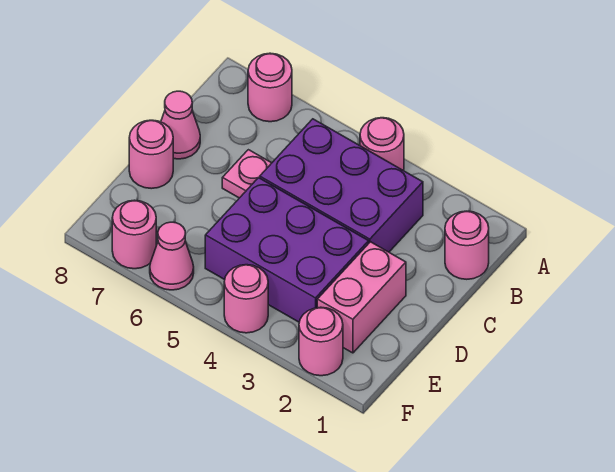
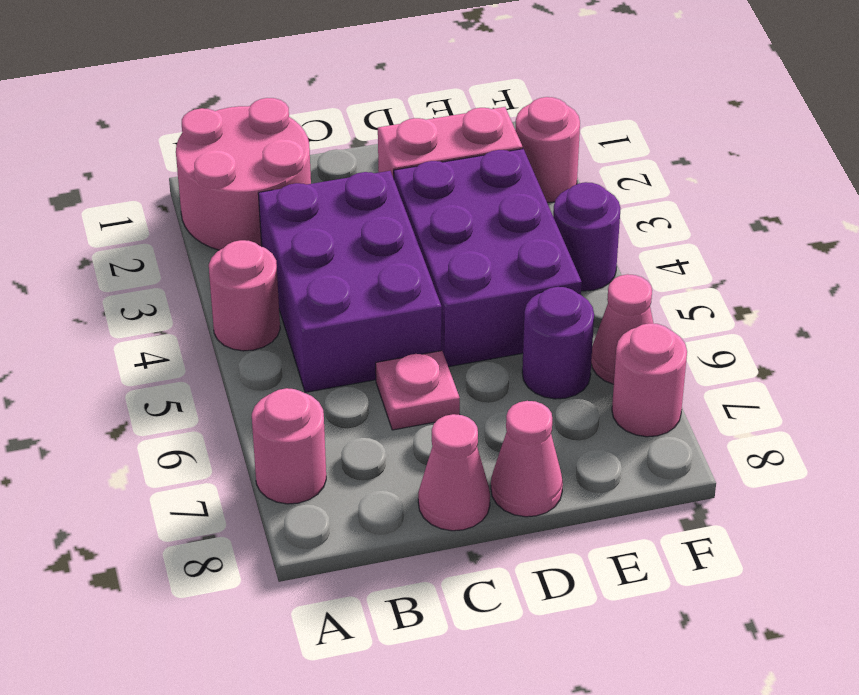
pink round brick B1 level 1 -> pink round brick A1:B2 level 1
pink round brick D8 level 1 -> pink cone D8 level 1
none -> purple round brick E6 level 1
pink round brick F4 level 1 -> purple round brick F4 level 1

